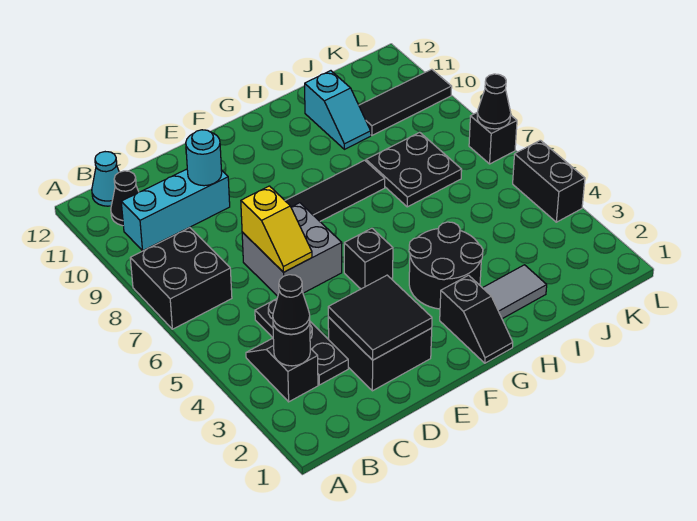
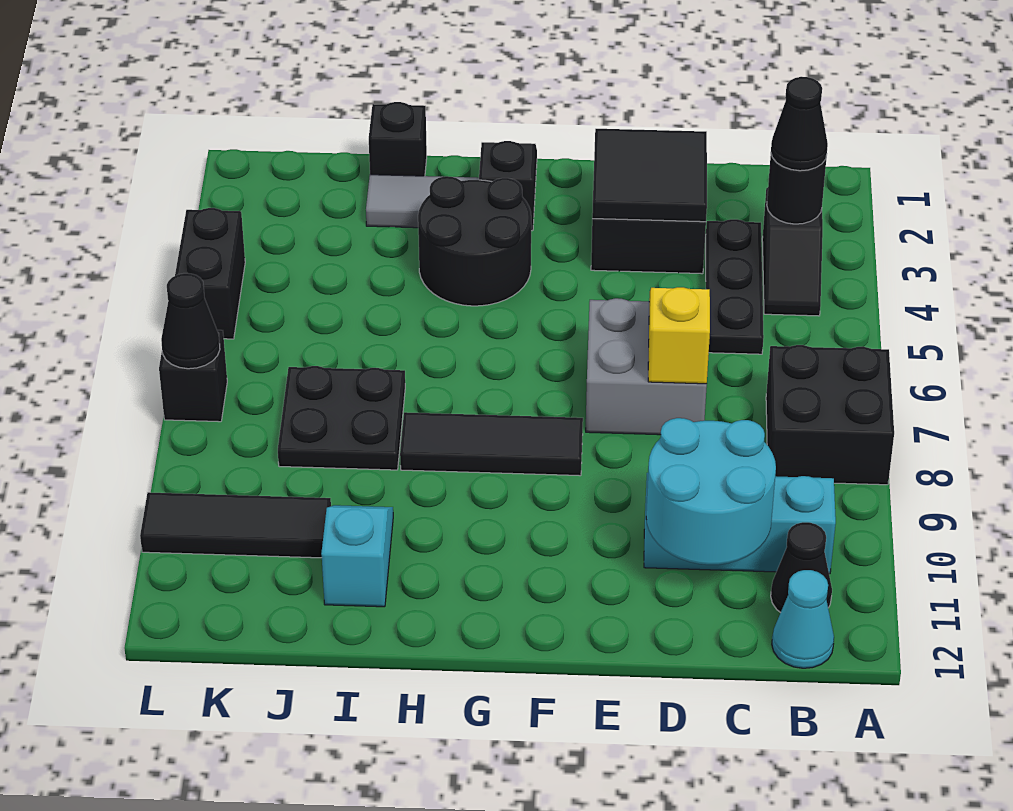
cyan round brick D10 level 2 -> cyan round brick C10:D11 level 2
black brick F5 level 1 -> black brick I1 level 1

